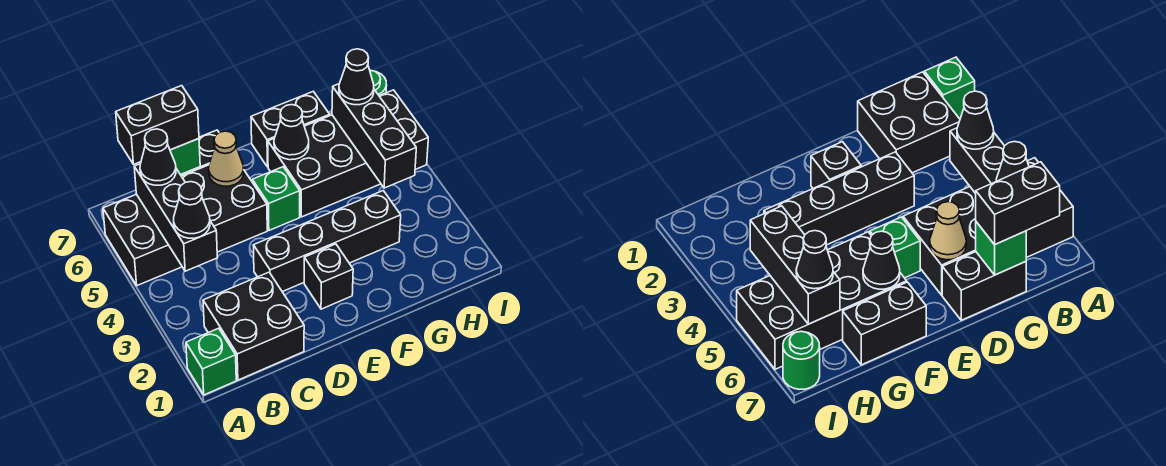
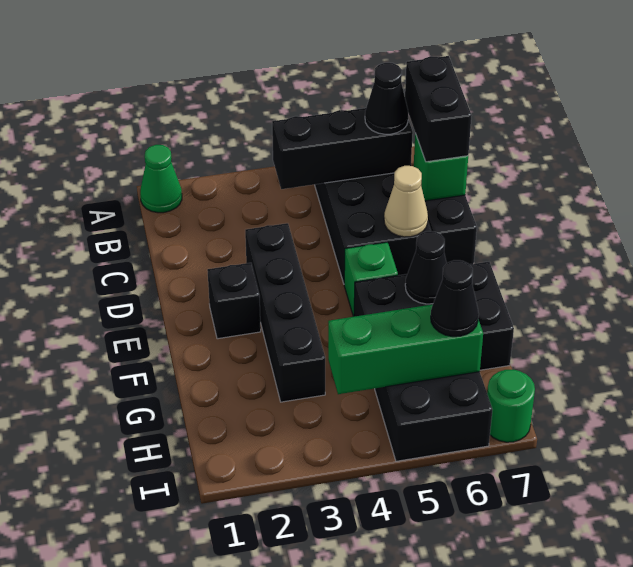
green brick A1 level 1 -> green cone A1 level 1
black brick B1:C2 level 1 -> none
black cone B4 level 3 -> none
black brick H4:H6 level 2 -> green brick H4:H6 level 2

